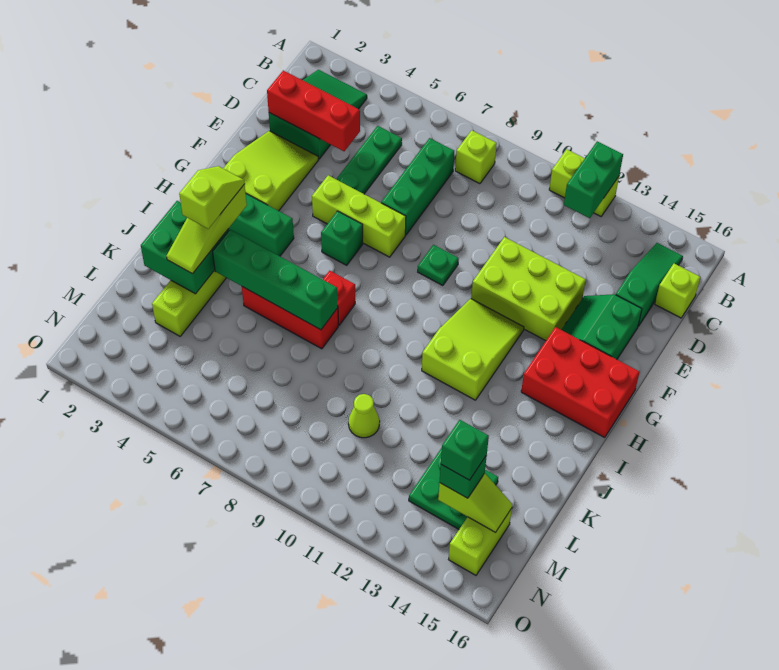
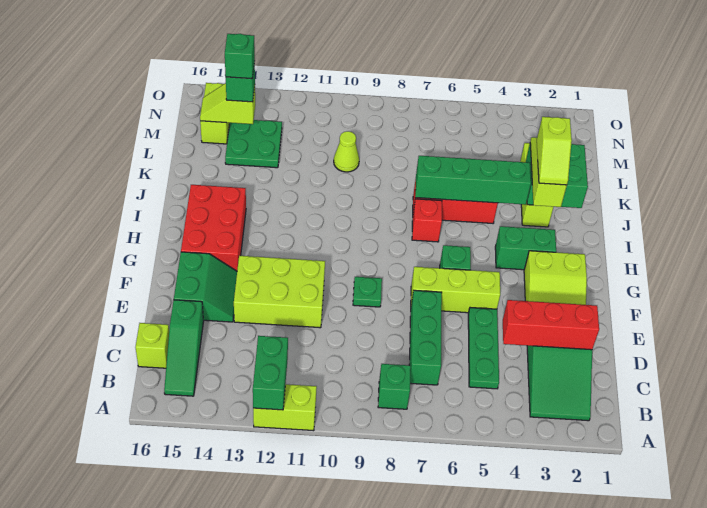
lime brick B8 level 1 -> green brick B8 level 1
lime slope G11:I12 level 1 top I -> none
red brick G14:H16 level 1 -> red brick G14:I15 level 1

